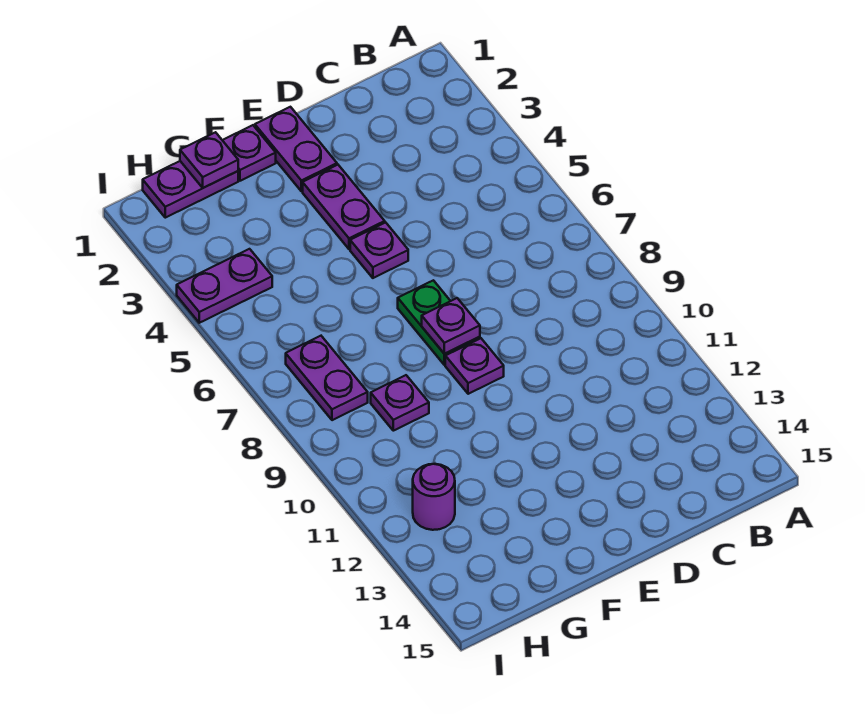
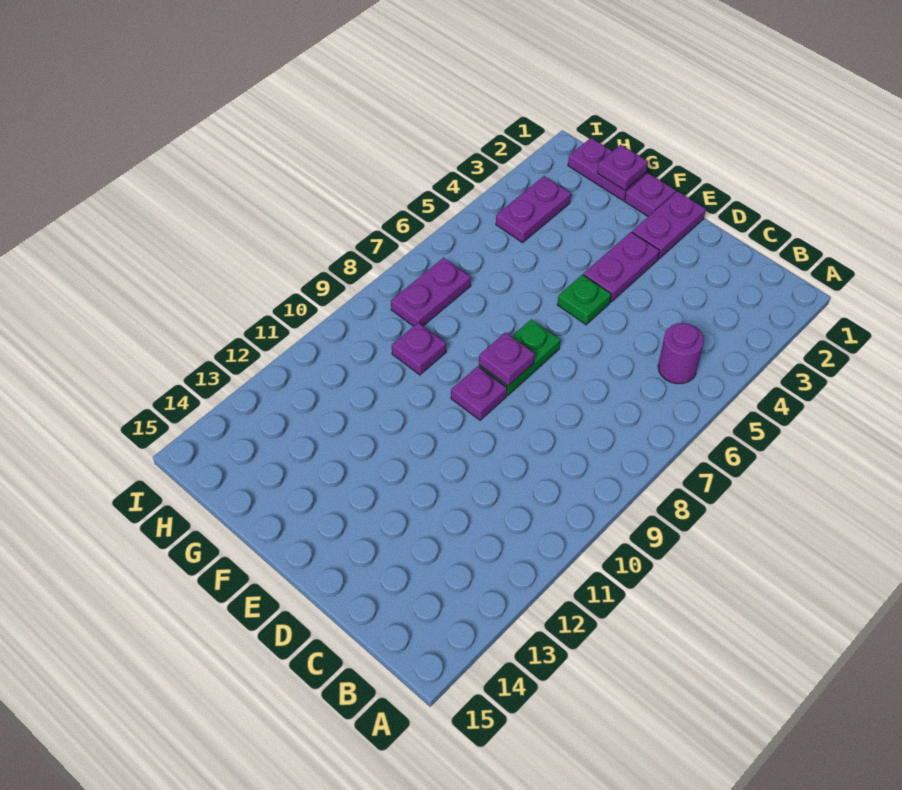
purple plate E5 level 1 -> green plate E5 level 1
purple plate H4:I4 level 1 -> purple plate H3:H4 level 1
purple round brick H12 level 1 -> purple round brick B5 level 1

